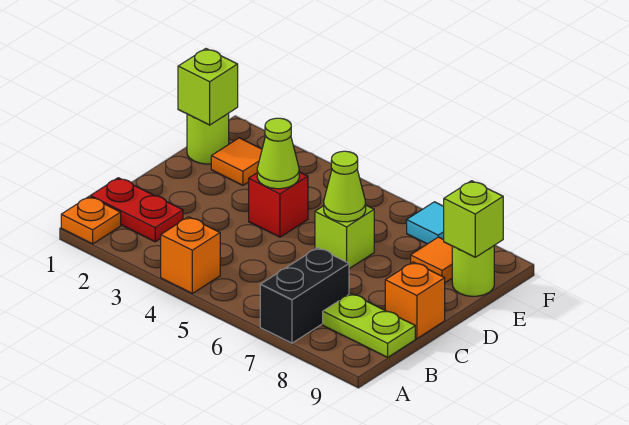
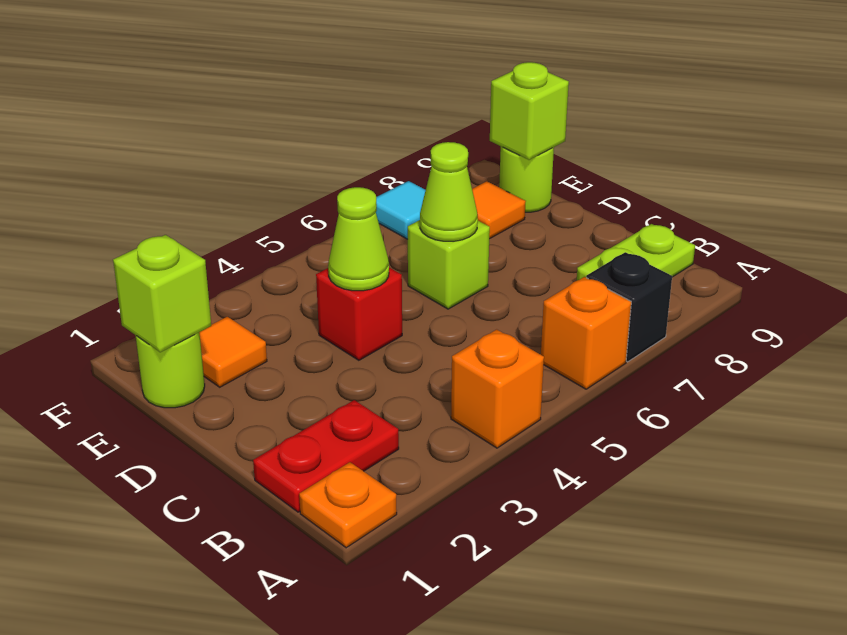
black brick A7:B7 level 1 -> black brick A7 level 1
orange brick C9 level 1 -> orange brick A6 level 1

